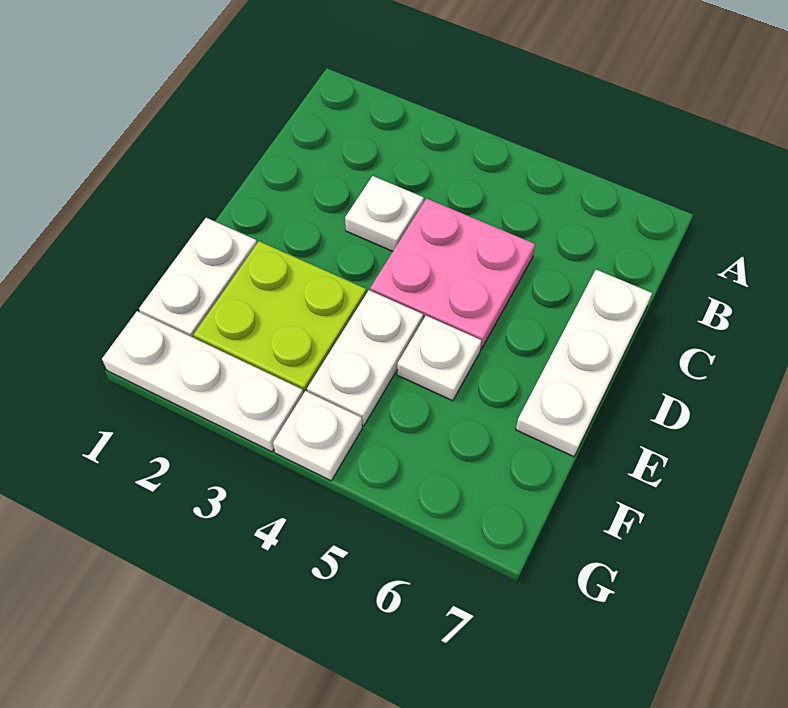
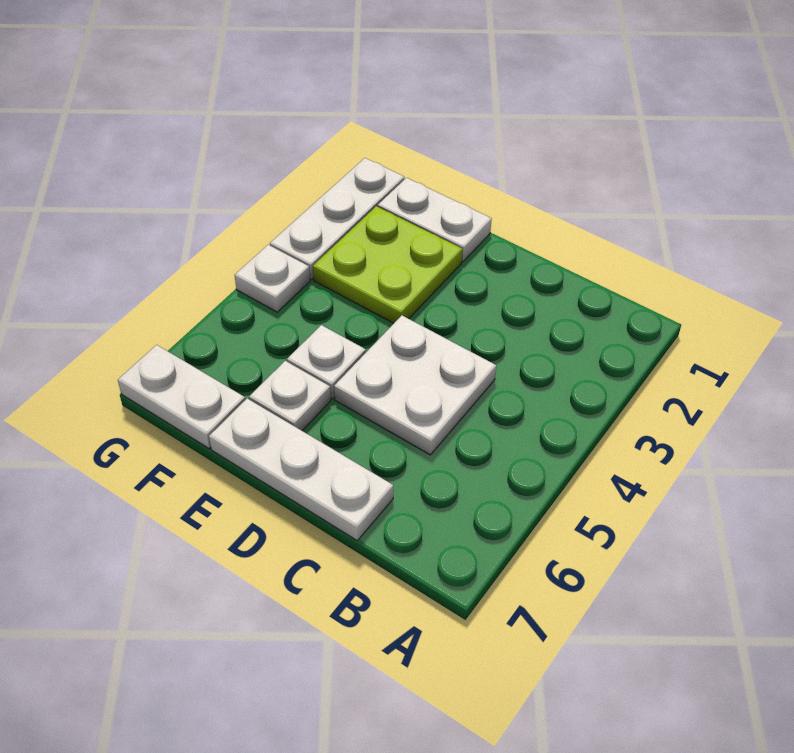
white plate C3 level 1 -> white plate E6 level 1
pink plate C4:D5 level 1 -> white plate C4:D5 level 1
white plate E4:F4 level 1 -> white plate F7:G7 level 1

